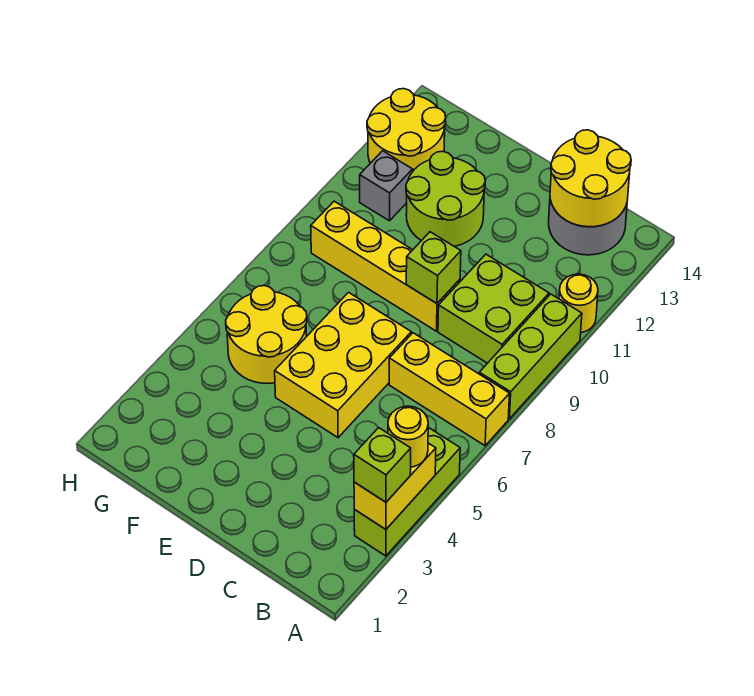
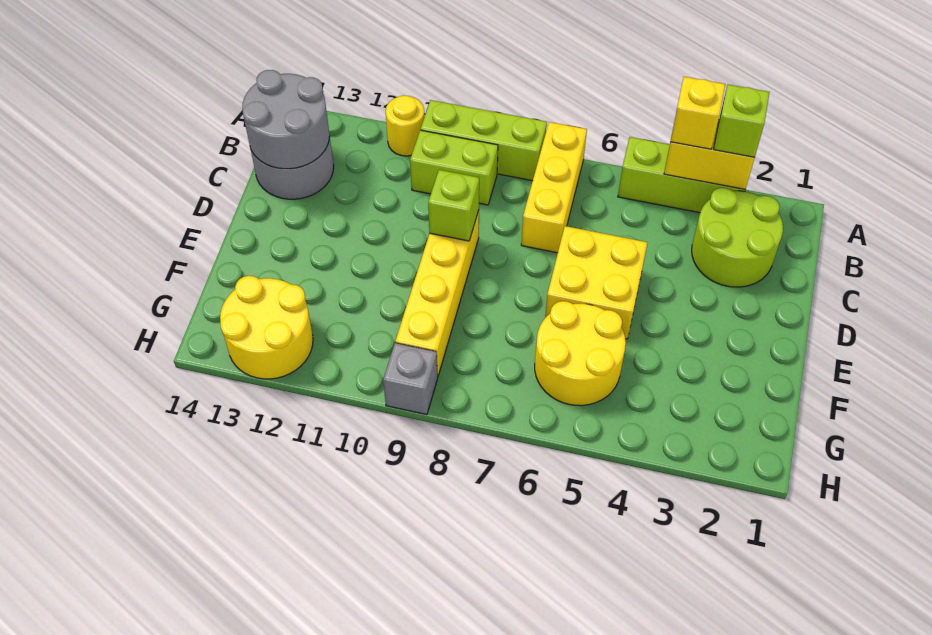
yellow round brick A4 level 3 -> yellow brick A4 level 3
lime brick B9:C10 level 1 -> lime brick B9:B10 level 1
yellow round brick B13:C14 level 2 -> grey round brick B13:C14 level 2
yellow brick D5:E7 level 1 -> yellow brick D5:E6 level 1
lime round brick E11:F12 level 1 -> lime round brick B2:C3 level 1
grey brick G11 level 1 -> grey brick H9 level 1

